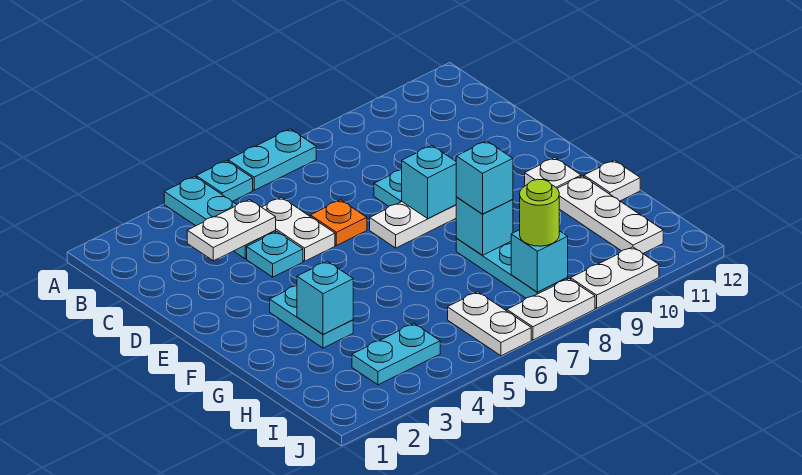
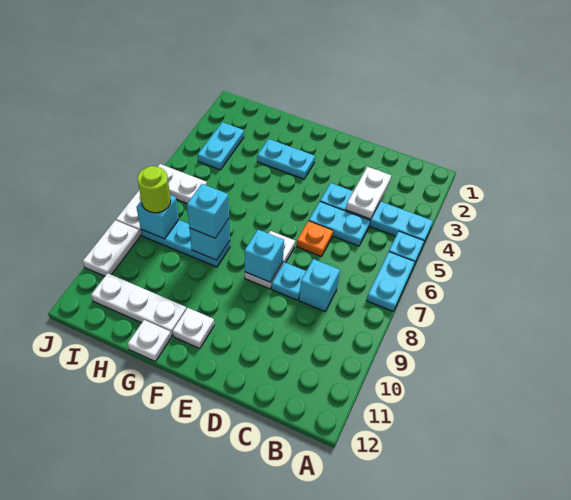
white plate C5:D5 level 1 -> cyan plate C5:D5 level 1
cyan brick G3 level 2 -> cyan brick C8 level 1

